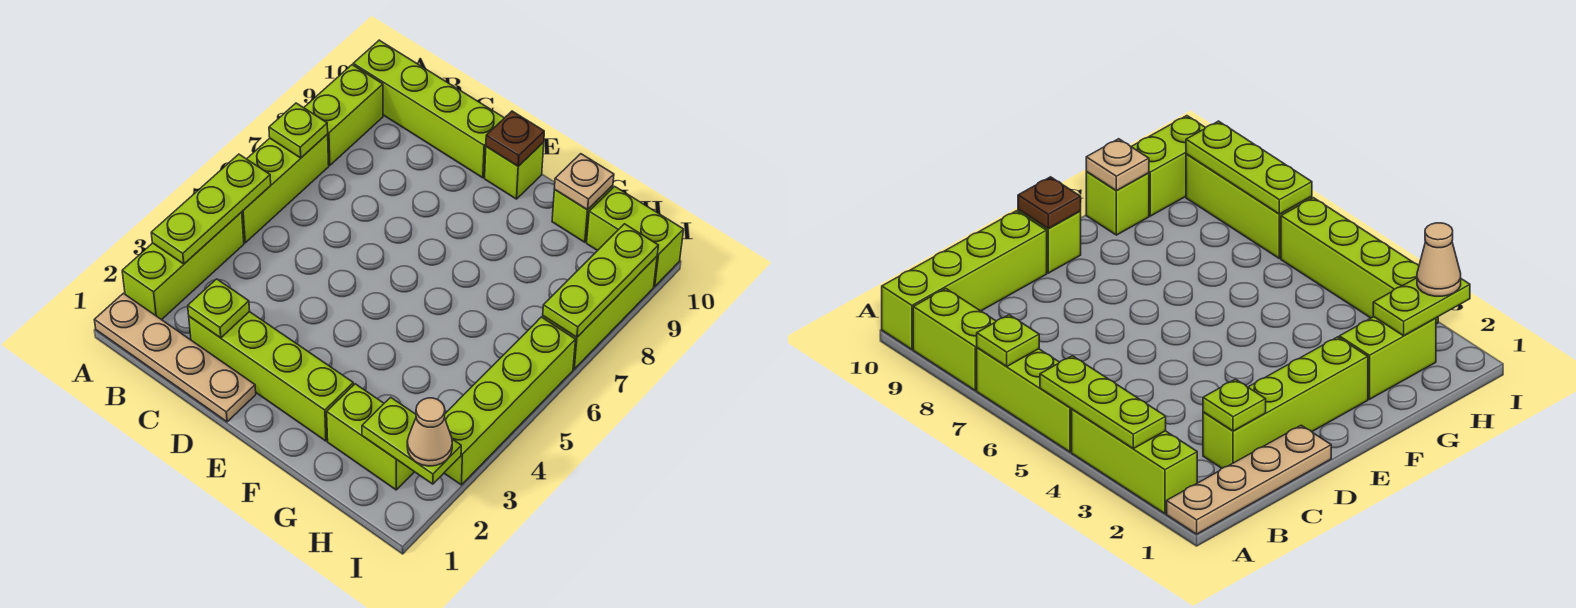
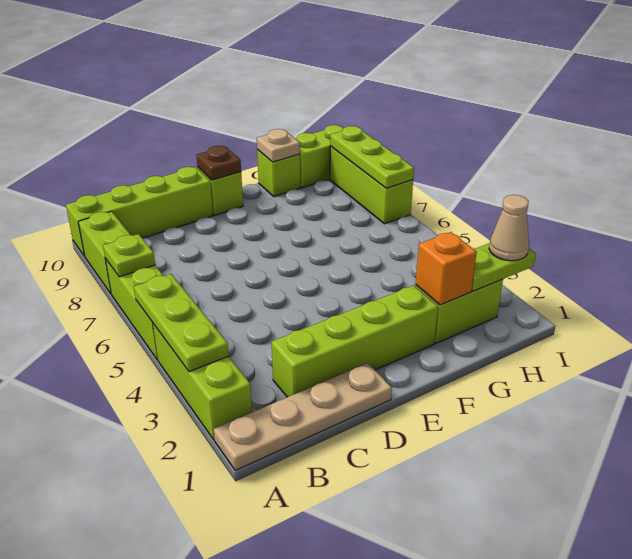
lime plate C2 level 2 -> none
none -> orange brick G2 level 2
lime brick I3:I6 level 1 -> none

